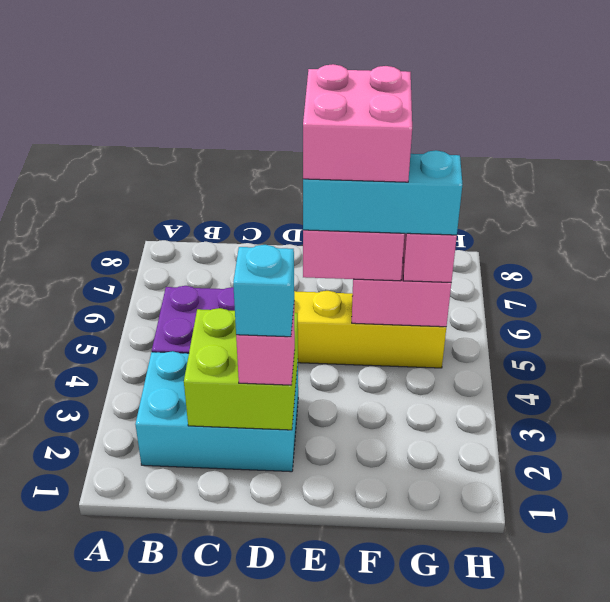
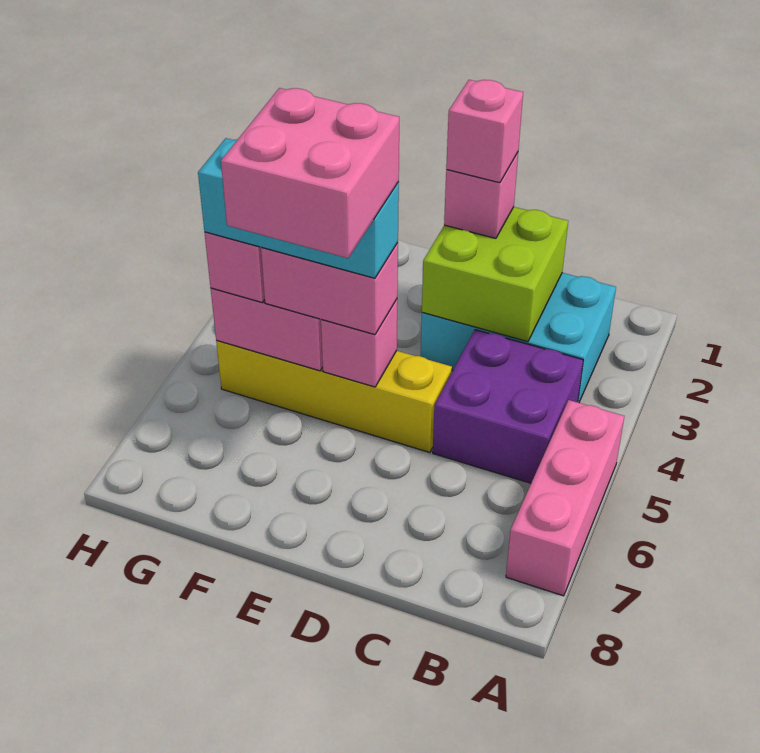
none -> pink brick A5:A7 level 1
cyan brick D2 level 4 -> pink brick D2 level 4
none -> pink brick E5 level 2

